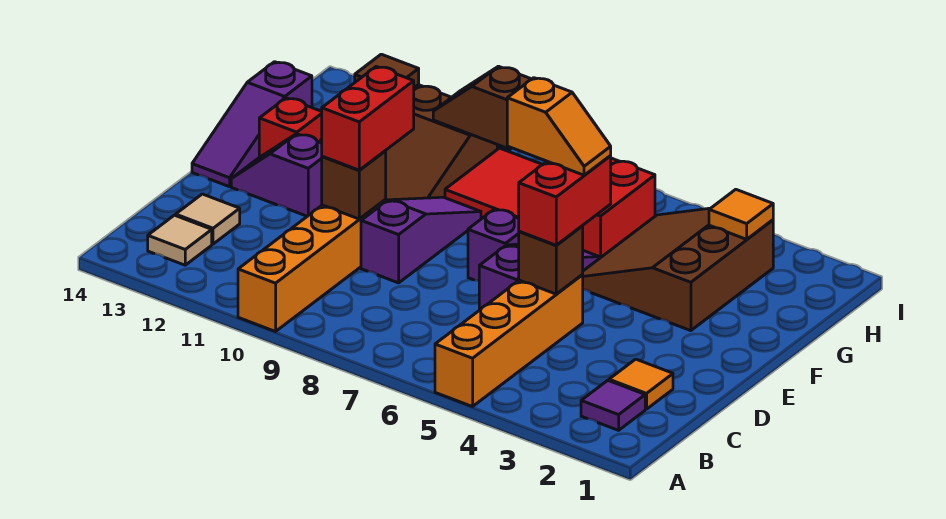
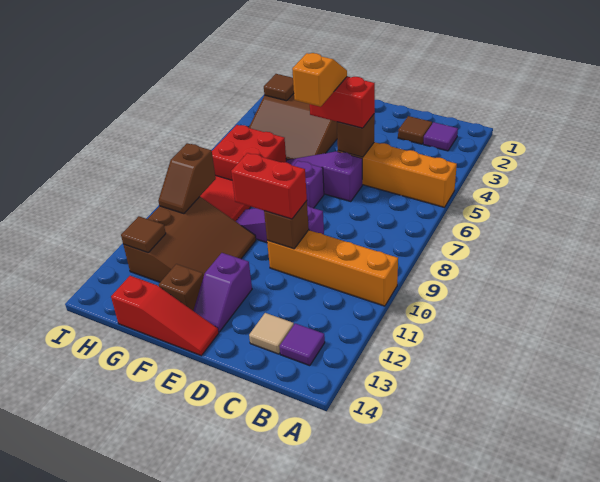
tan tile B13 level 1 -> purple tile B13 level 1
orange tile C2 level 1 -> brown tile C2 level 1
purple slope E14:G14 level 1 top G -> red slope E14:G14 level 1 top G
red brick F13 level 1 -> brown brick F13 level 1
orange tile H3 level 2 -> brown tile H3 level 2

